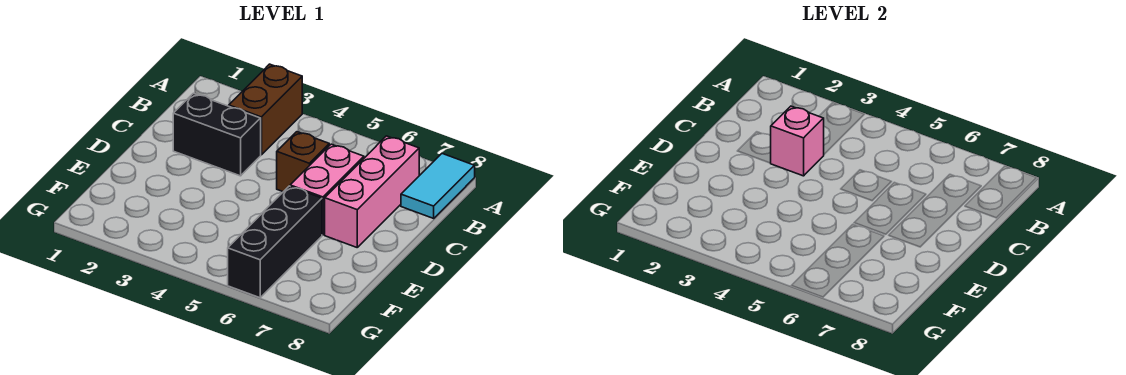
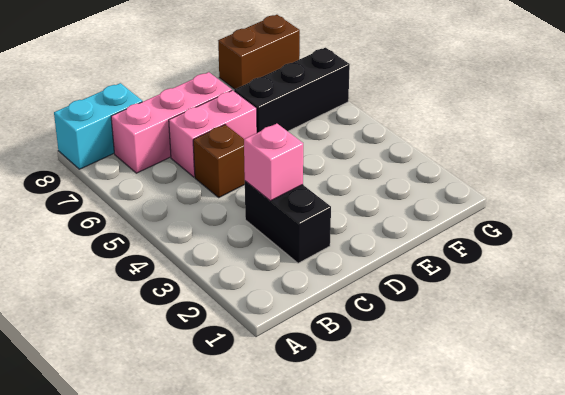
brown brick A3:B3 level 1 -> brown brick F8:G8 level 1
cyan tile A8:B8 level 1 -> cyan brick A8:B8 level 1

